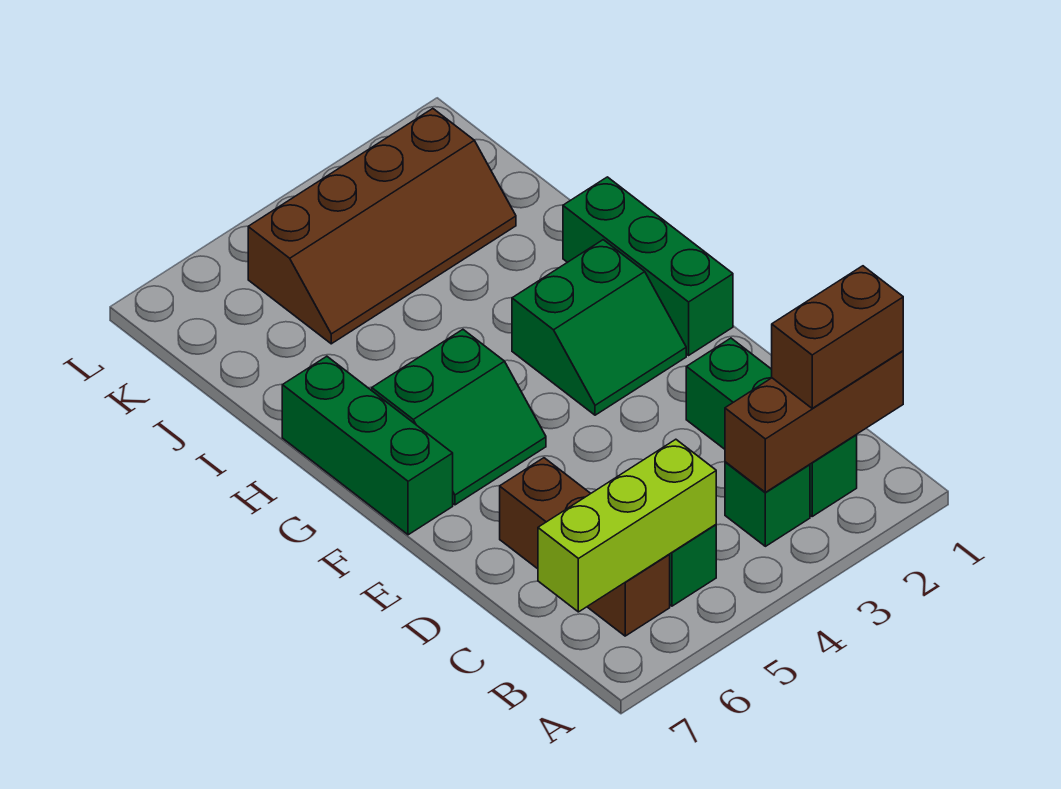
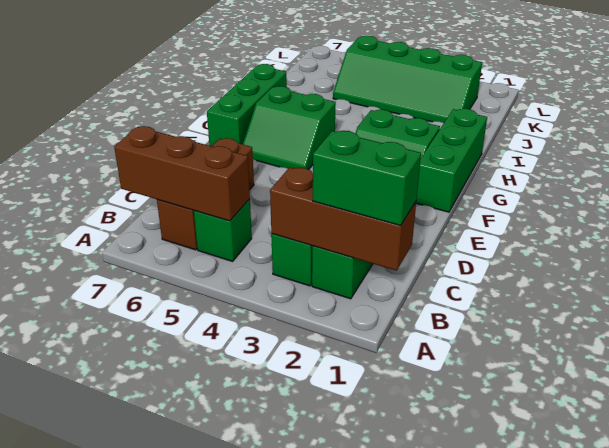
brown brick B1:B2 level 3 -> green brick B1:B2 level 3
lime brick B5:B7 level 2 -> brown brick B5:B7 level 2
brown slope J2:K5 level 1 top K -> green slope J2:K5 level 1 top K

